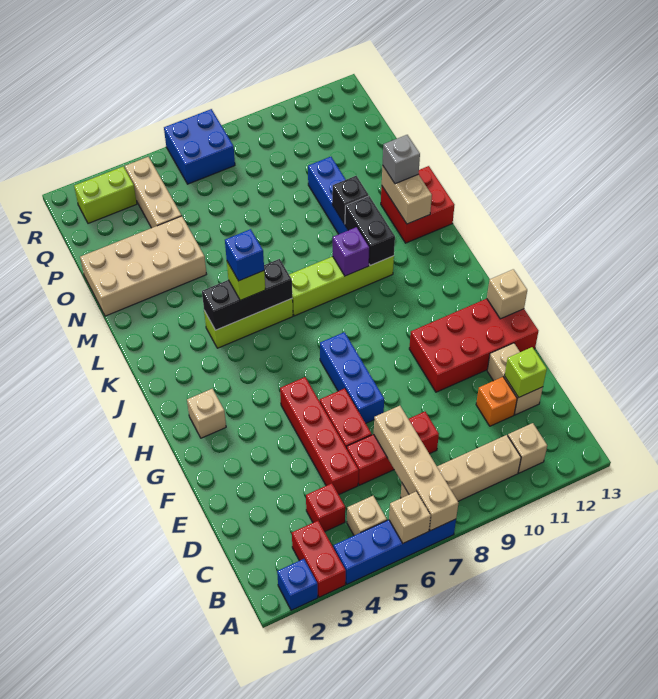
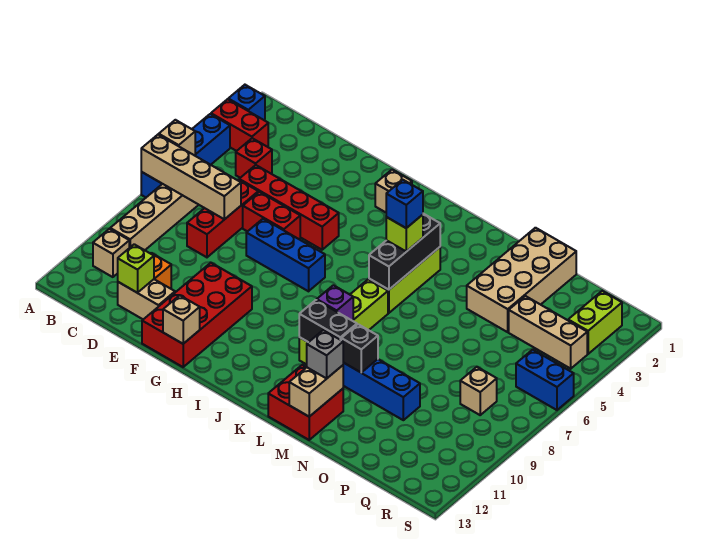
tan brick B5 level 1 -> tan brick Q8 level 1
tan brick L12:M12 level 2 -> tan brick M12:M13 level 2
blue brick R6:S7 level 1 -> blue brick R6:S6 level 1

